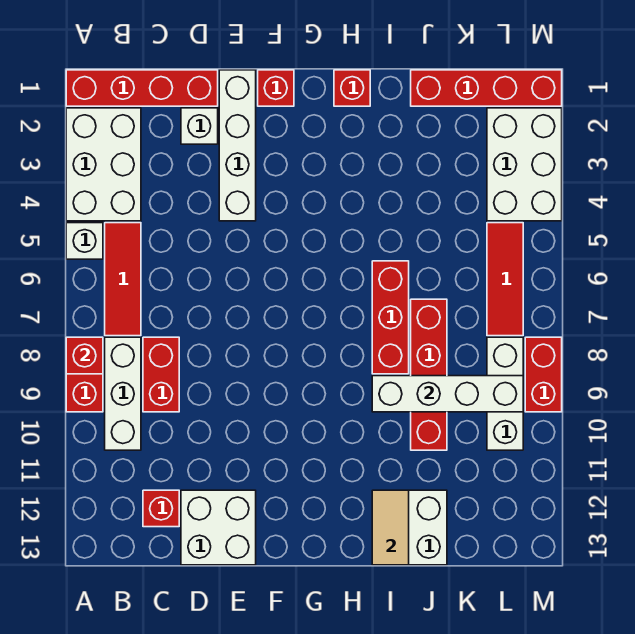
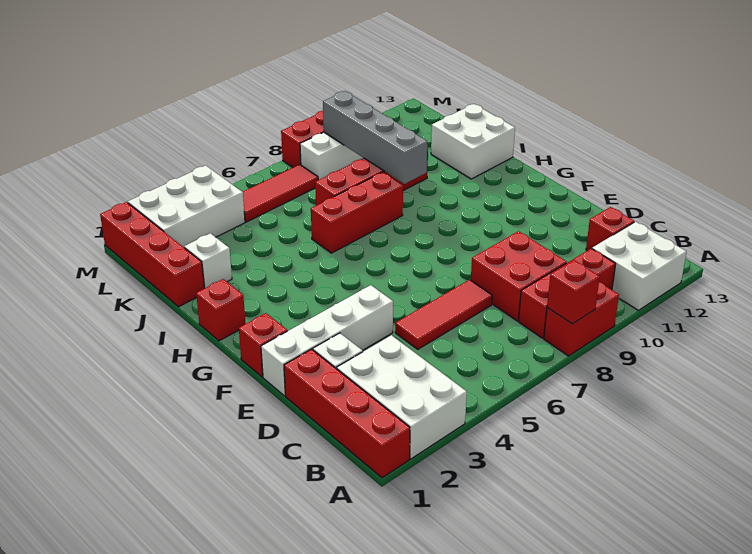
white brick A2:B4 level 1 -> white brick A2:C3 level 1
white brick A5 level 1 -> white brick J2 level 1
red tile B5:B7 level 1 -> red tile D5:D7 level 1
white brick B8:B10 level 1 -> red brick B8:B10 level 1
red brick C8:C9 level 1 -> red brick C8:D9 level 1
white brick D12:E13 level 1 -> white brick A11:B12 level 1
white brick I9:L9 level 2 -> grey brick I9:L9 level 2
tan tile I12:I13 level 2 -> none

